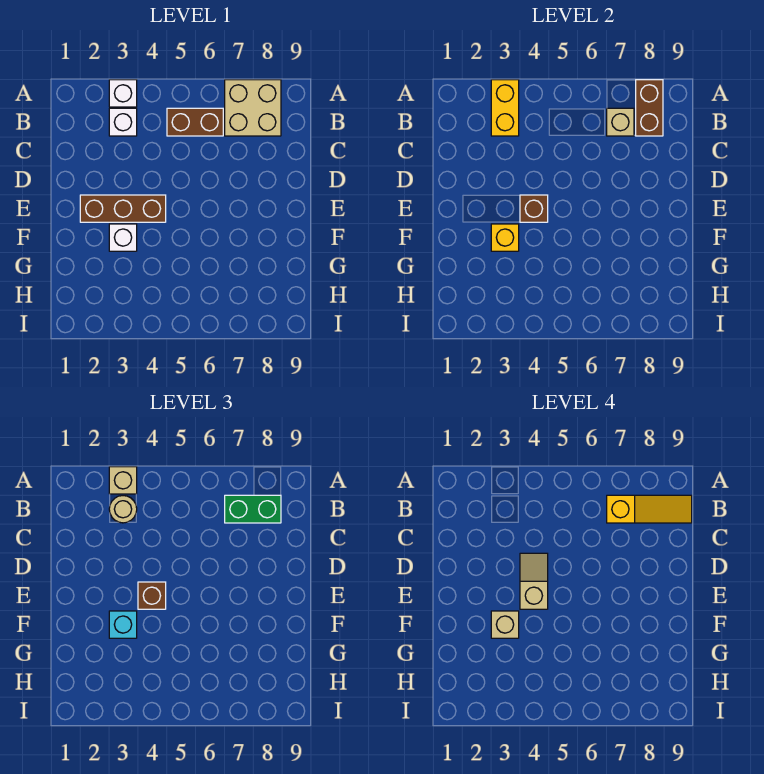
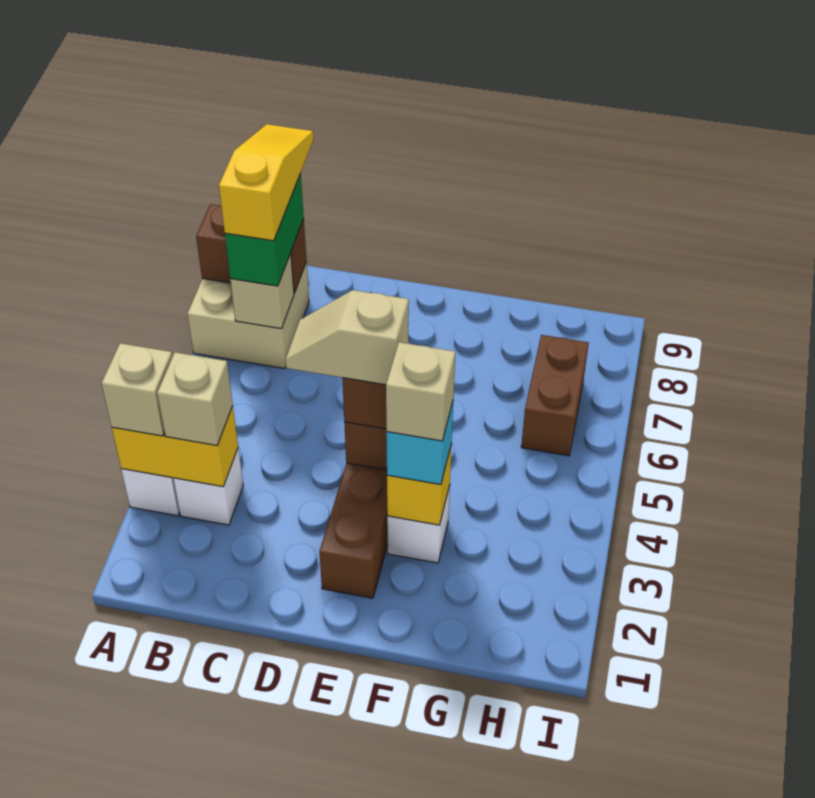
tan round brick B3 level 3 -> tan brick B3 level 3
brown brick B5:B6 level 1 -> brown brick H6:H7 level 1

